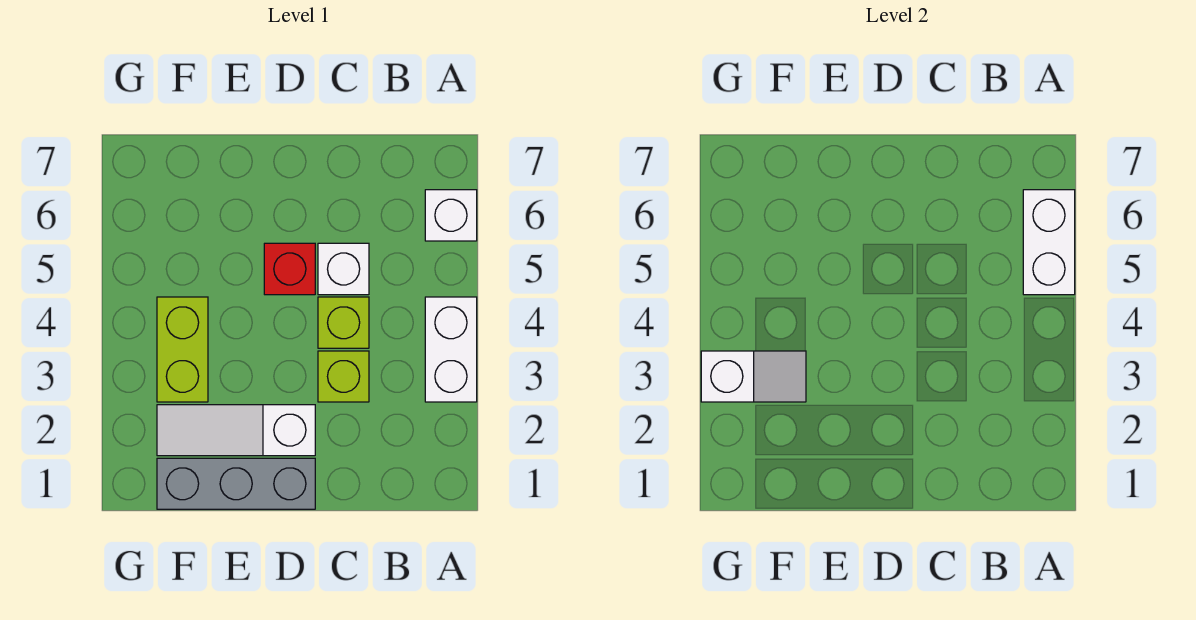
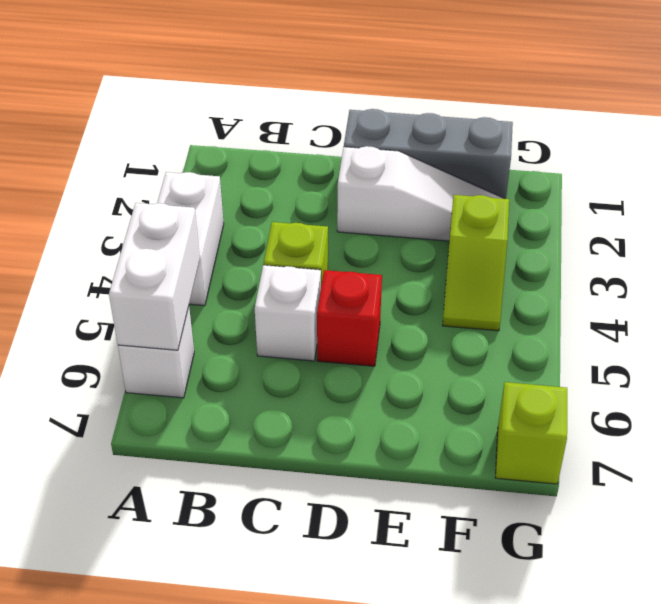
lime brick C3 level 1 -> lime brick G7 level 1
lime brick F3:F4 level 1 -> lime slope F3:F4 level 1 top 3
white slope F3:G3 level 2 top G -> none

